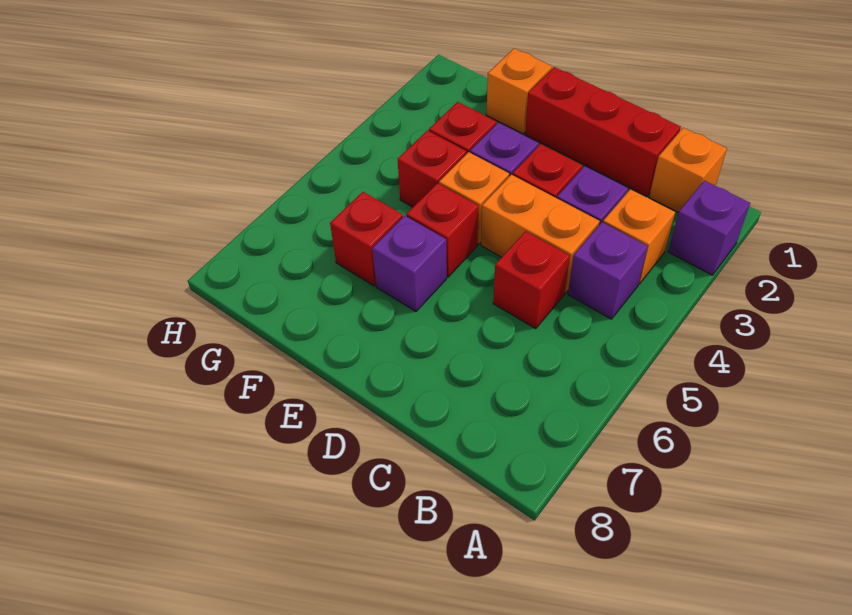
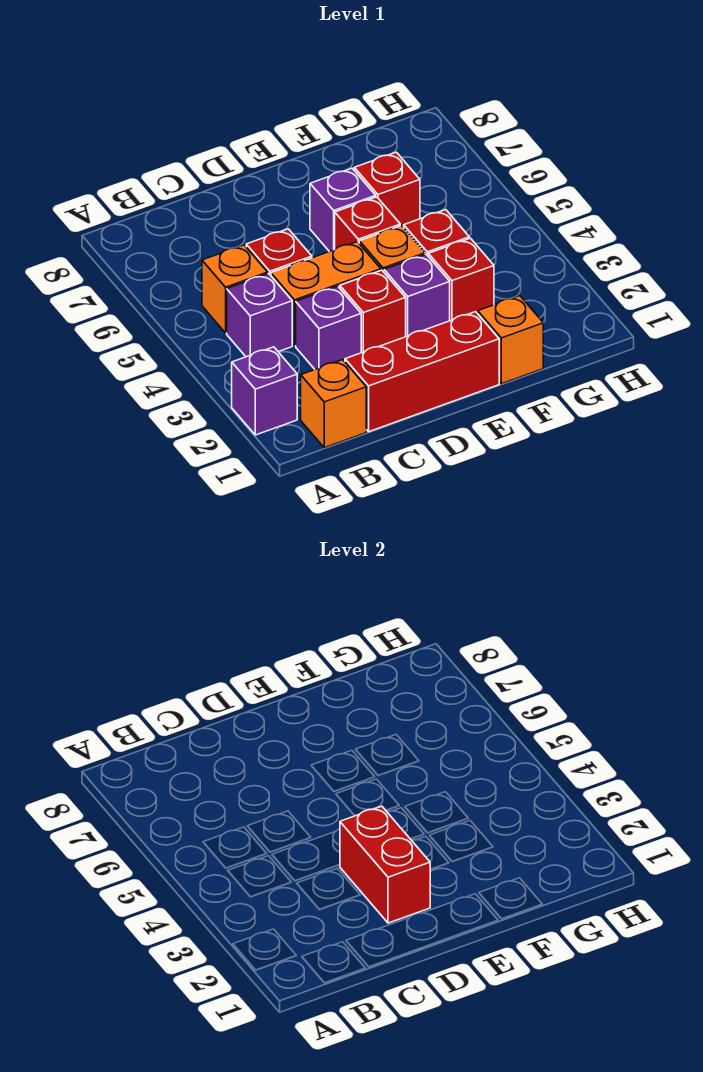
orange brick B3 level 1 -> orange brick B5 level 1
none -> red brick D2:D3 level 2

